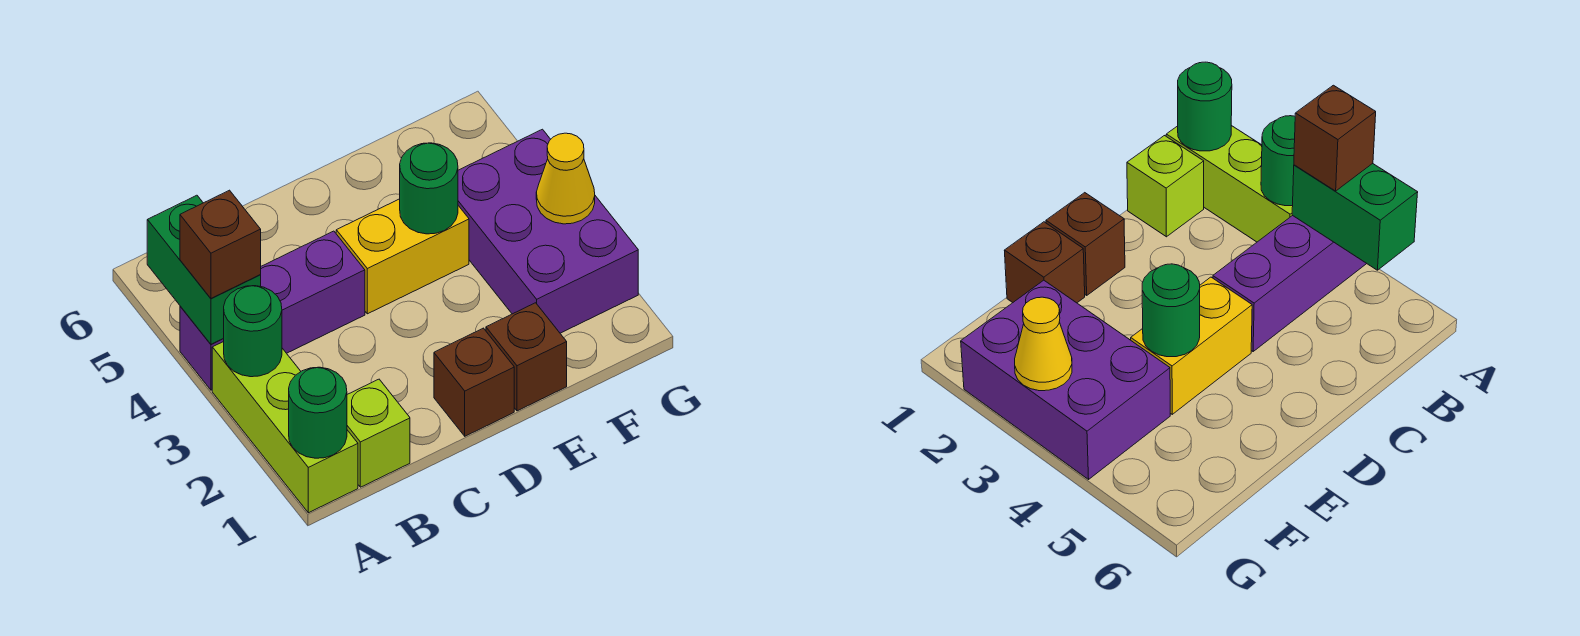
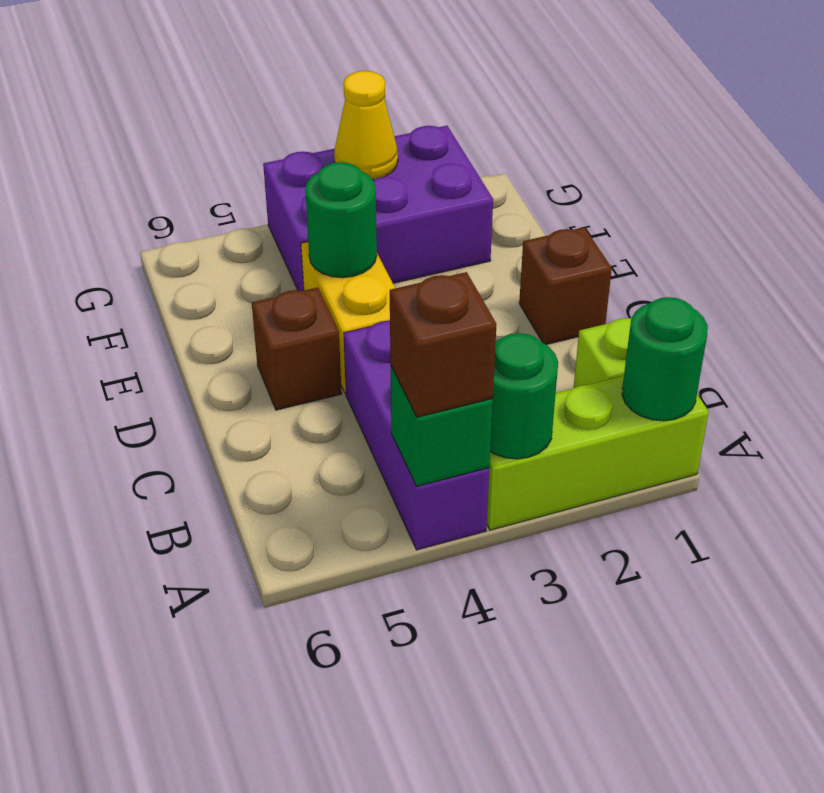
green brick A4:A5 level 2 -> green brick A4 level 2
brown brick E1 level 1 -> brown brick D5 level 1

